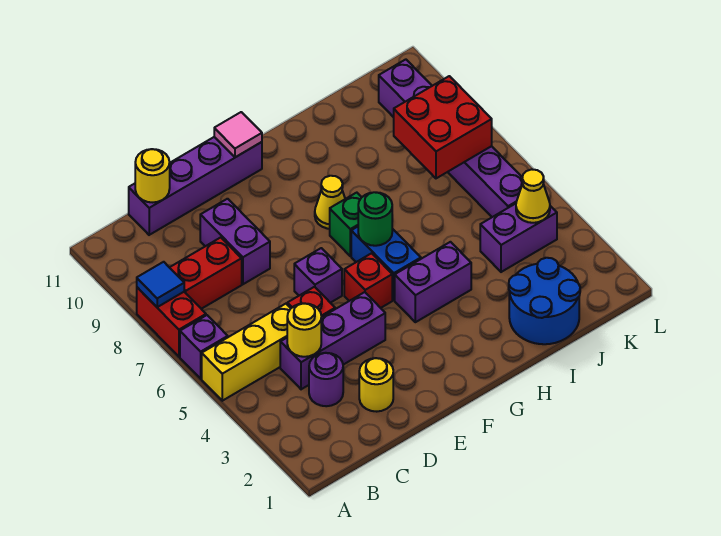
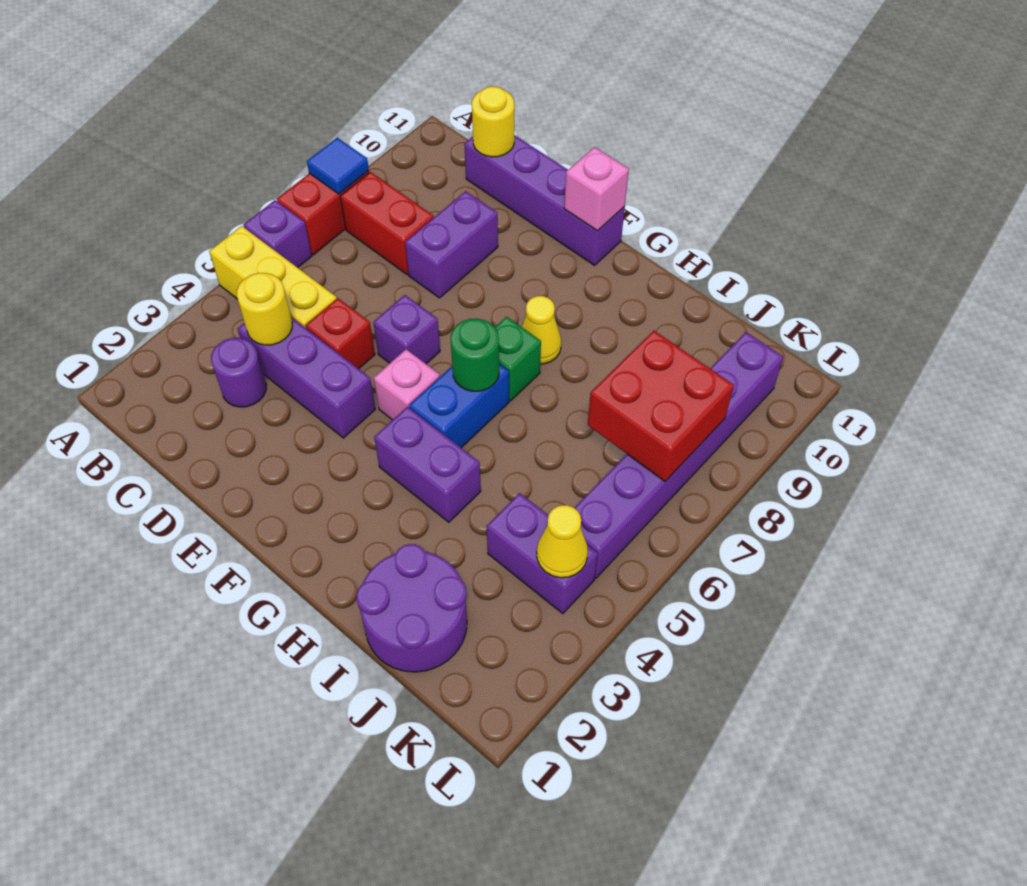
yellow round brick D2 level 1 -> none
red brick F5 level 1 -> pink brick F5 level 1
pink tile F11 level 2 -> pink brick F11 level 2
blue round brick I1:J2 level 1 -> purple round brick I1:J2 level 1

